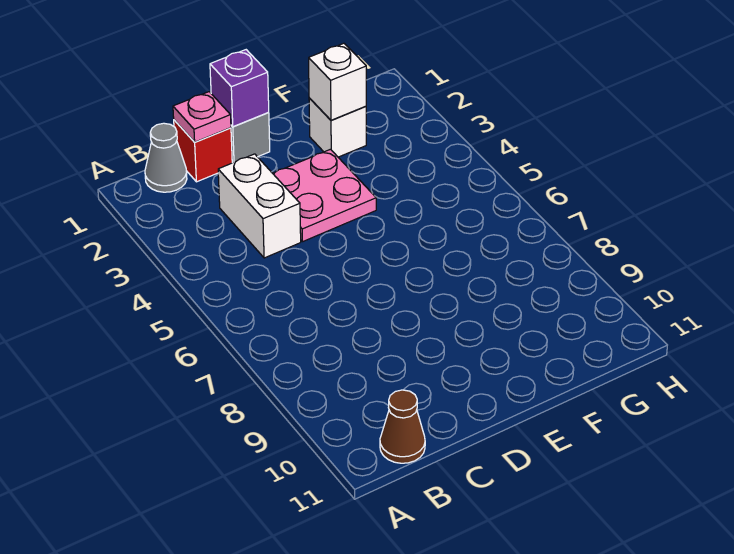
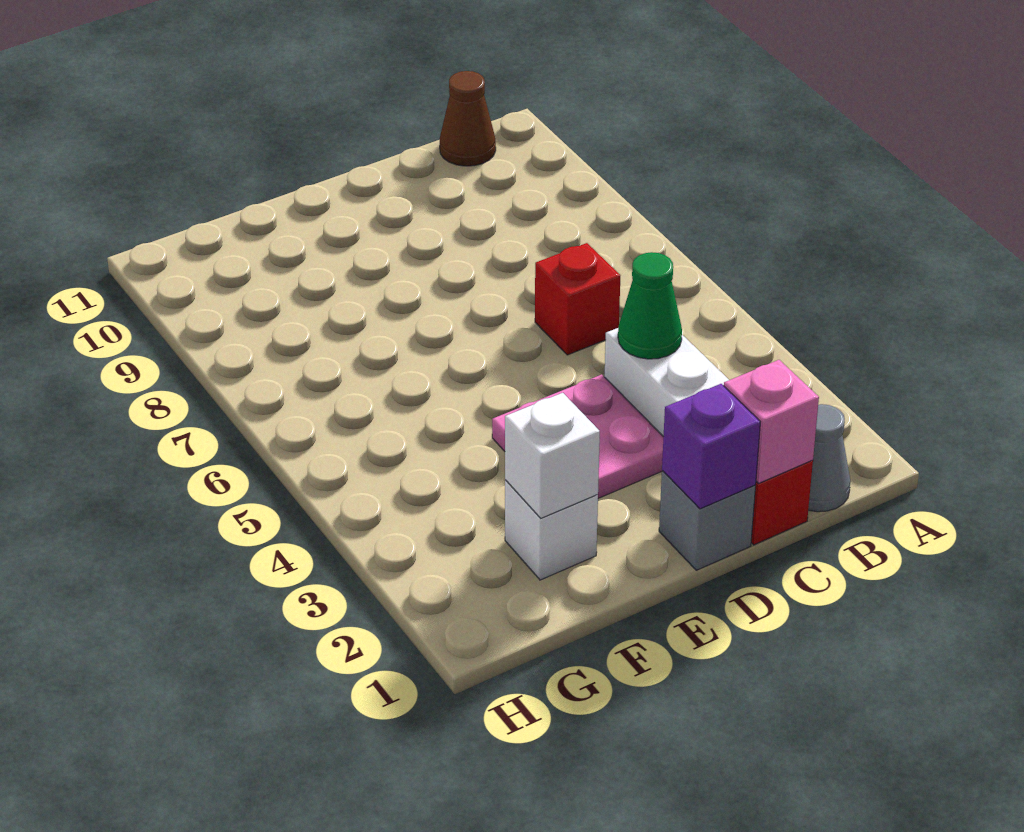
pink plate C1 level 2 -> pink brick C1 level 2
none -> green cone C4 level 2
none -> red brick C6 level 1

